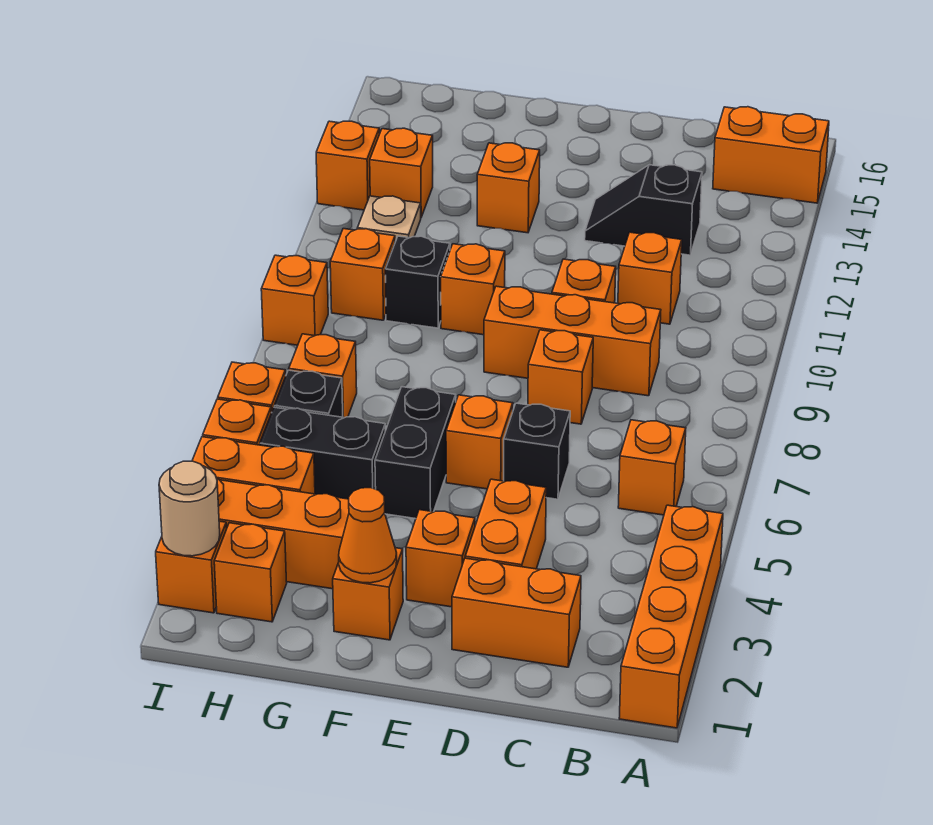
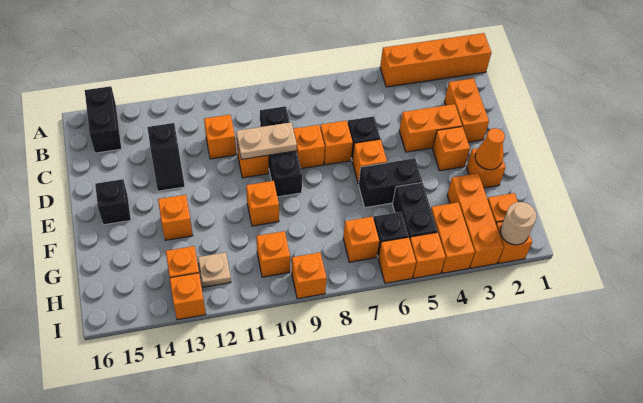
orange brick A15:B15 level 1 -> black brick A15:B15 level 1
orange brick B6 level 1 -> orange brick D7 level 1
orange brick C9:E9 level 1 -> black brick C9:E9 level 1
none -> tan plate D9:D10 level 2
black brick G10 level 1 -> black brick E15 level 1

